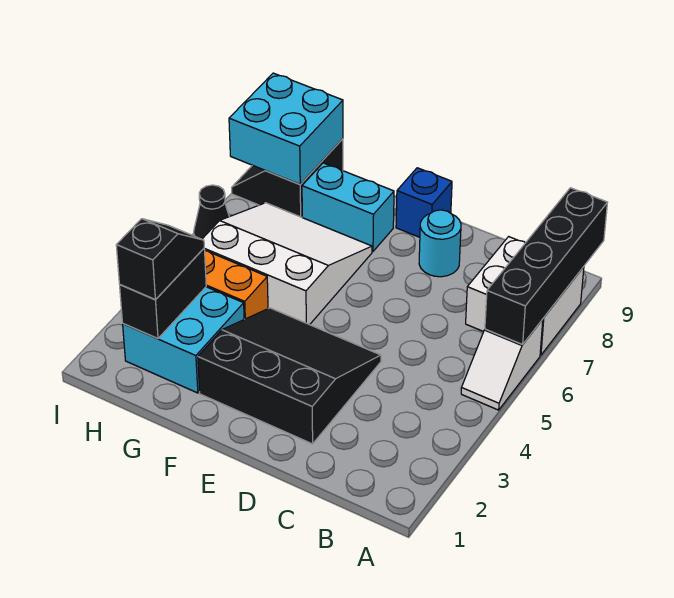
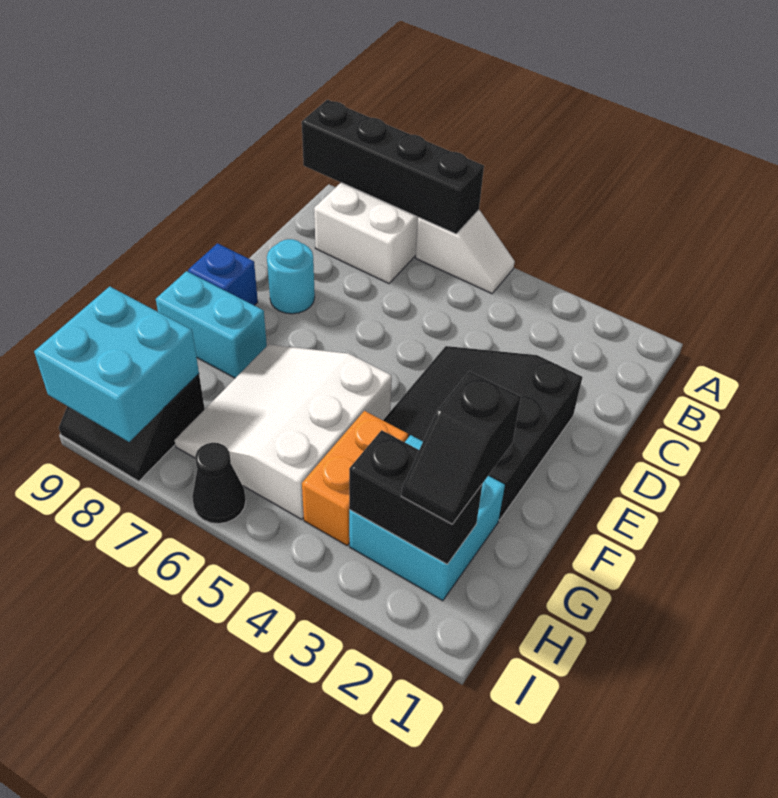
cyan brick F8:G8 level 1 -> cyan brick F8:F9 level 1
black slope H2:H3 level 3 top 2 -> black slope G2:H2 level 3 top G

